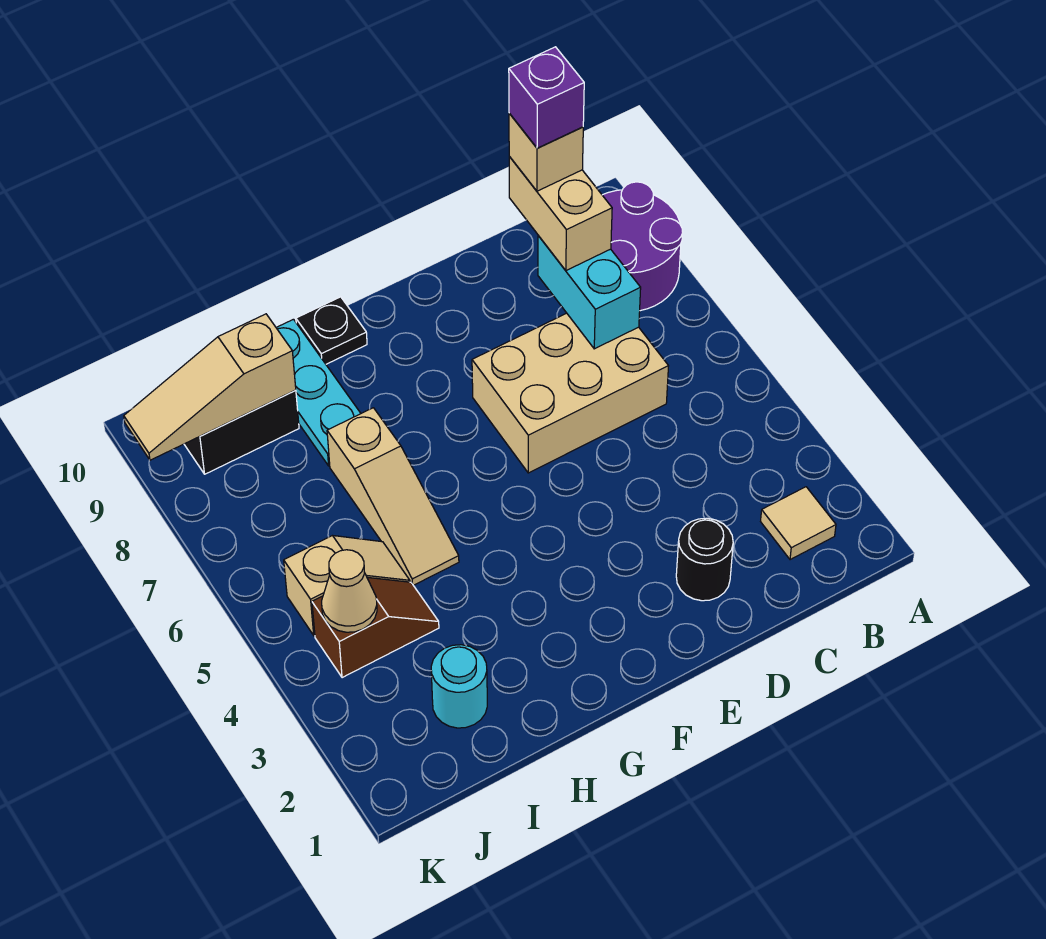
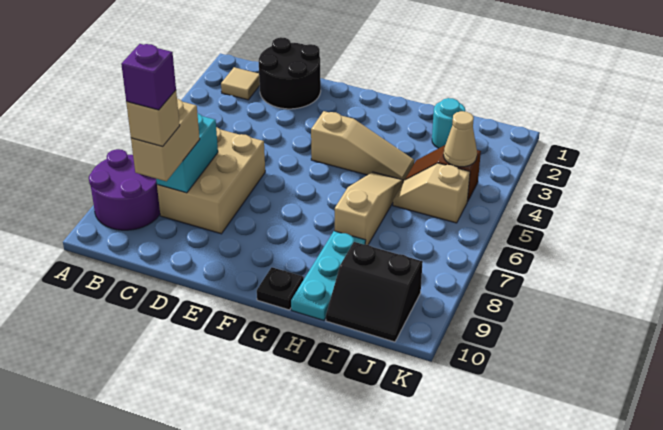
tan brick C6:E7 level 1 -> tan brick C6:D8 level 1
black round brick D2 level 1 -> black round brick C1:D2 level 1
tan slope I9:K9 level 2 top I -> tan slope F4:H4 level 1 top F

